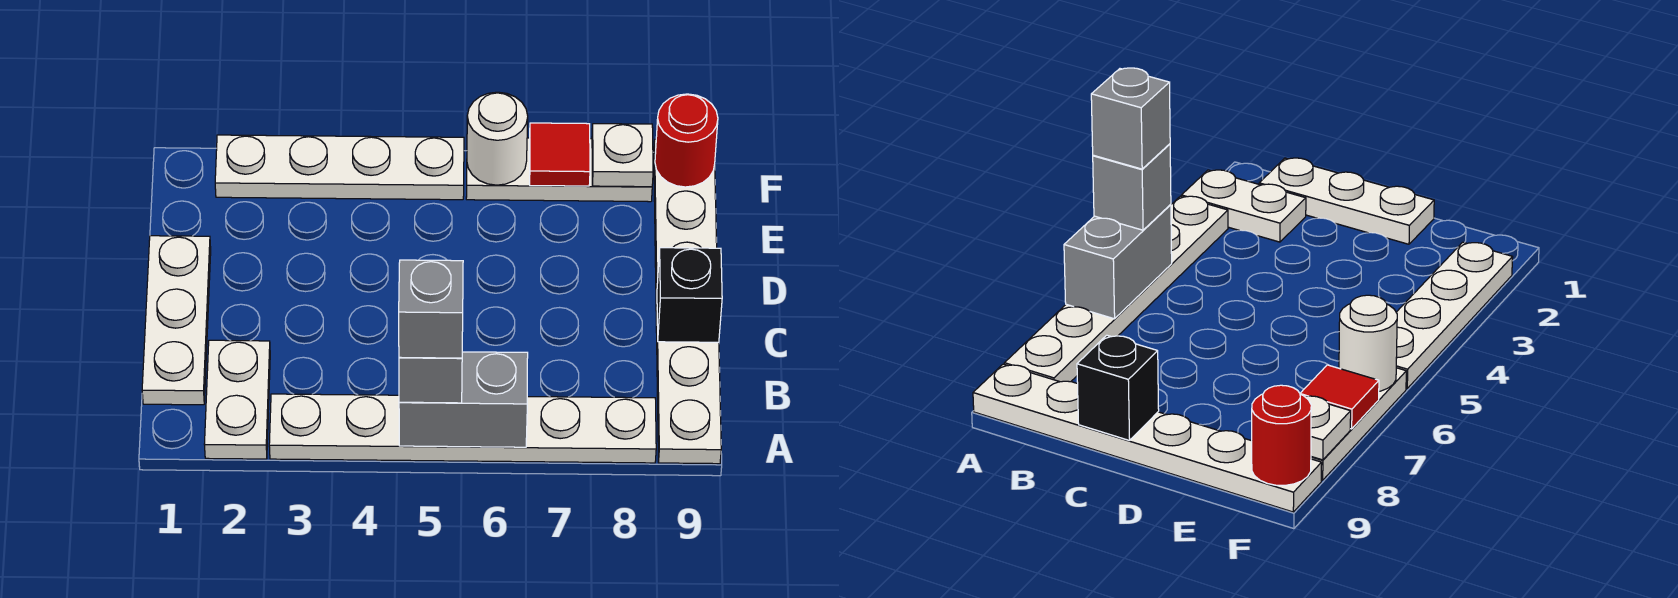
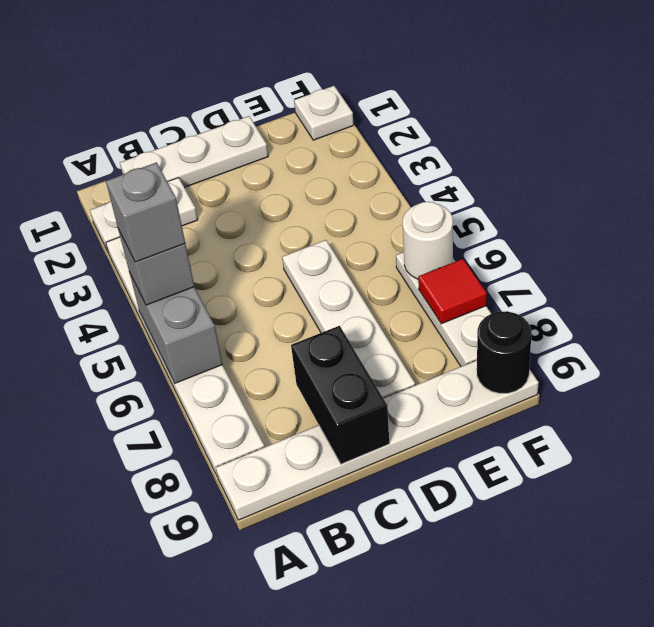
black brick C9 level 2 -> black brick C8:C9 level 2
white plate F2:F5 level 1 -> white plate D5:D8 level 1
white plate F8 level 2 -> white plate F1 level 1
red round brick F9 level 2 -> black round brick F9 level 2

